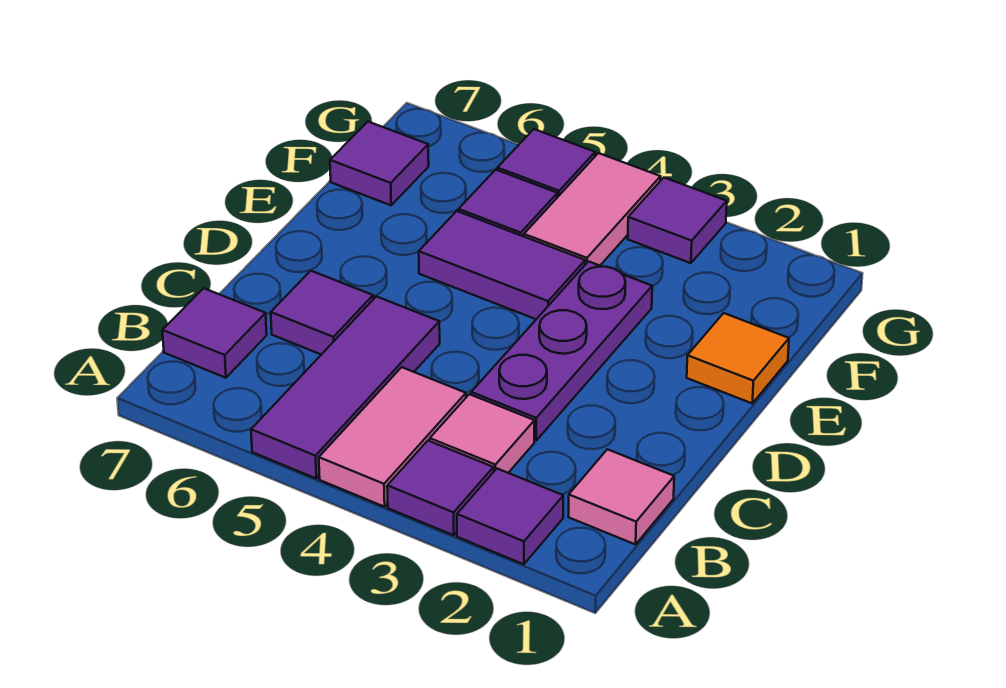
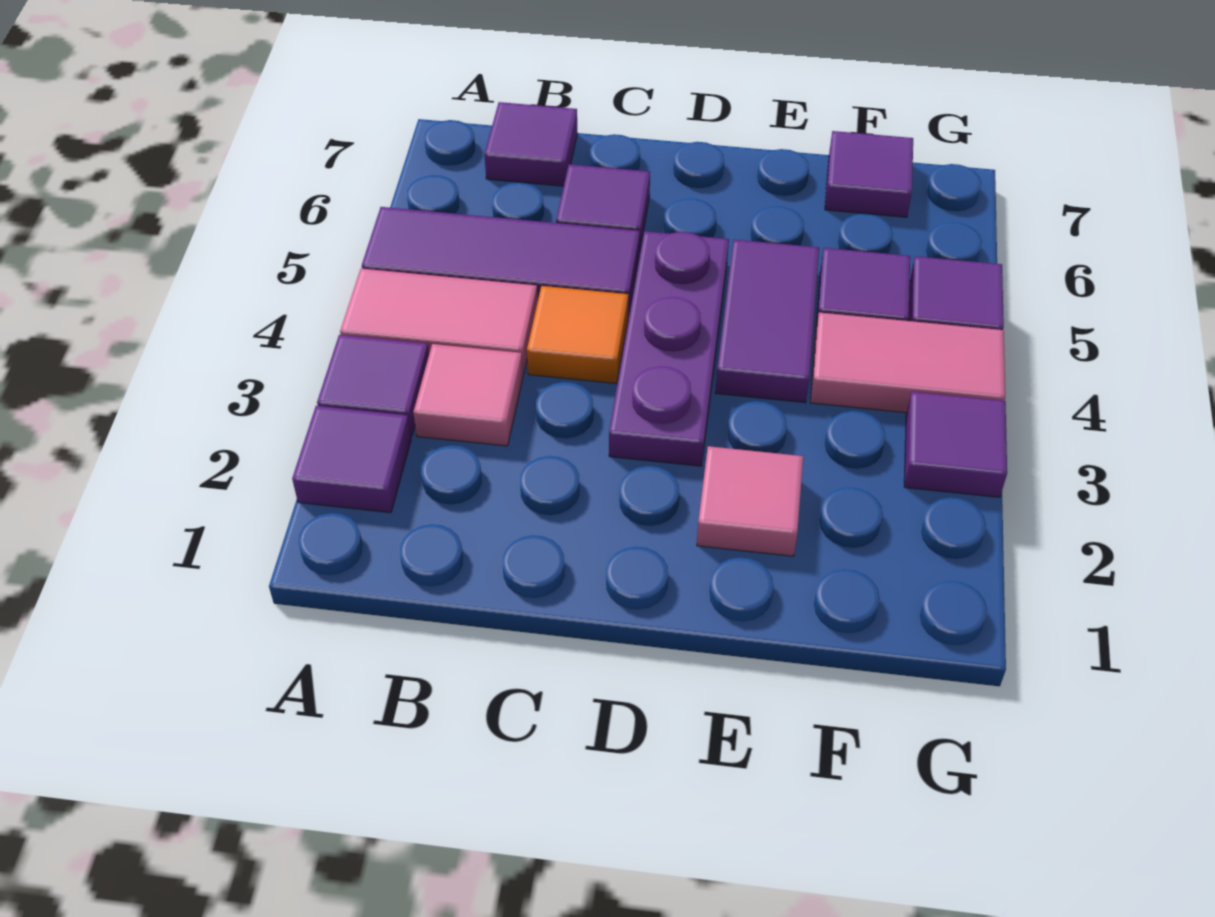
pink tile B1 level 1 -> pink tile E2 level 1
purple plate C3:E3 level 1 -> purple plate D3:D5 level 1
orange tile E1 level 1 -> orange tile C4 level 1

